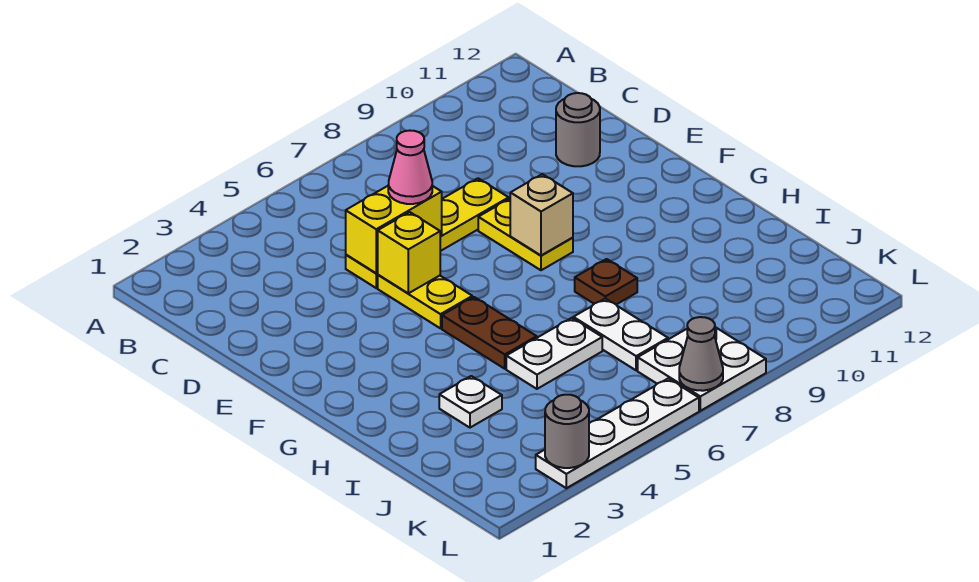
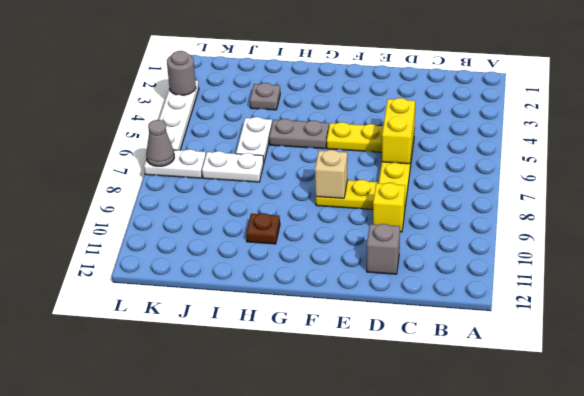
pink cone D6 level 3 -> none
grey round brick D11 level 1 -> grey brick D11 level 1
yellow brick E5 level 2 -> yellow brick D9 level 1
brown plate G5:H5 level 1 -> grey plate G5:H5 level 1
brown plate H8 level 1 -> brown plate H10 level 1
white plate I3 level 1 -> grey plate I3 level 1
white plate K7:L8 level 1 -> white plate K7:L7 level 1

